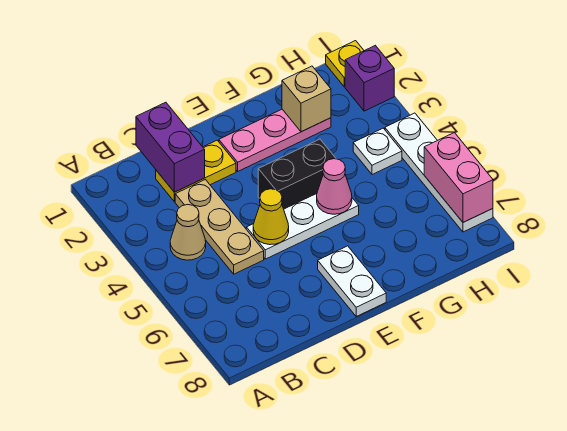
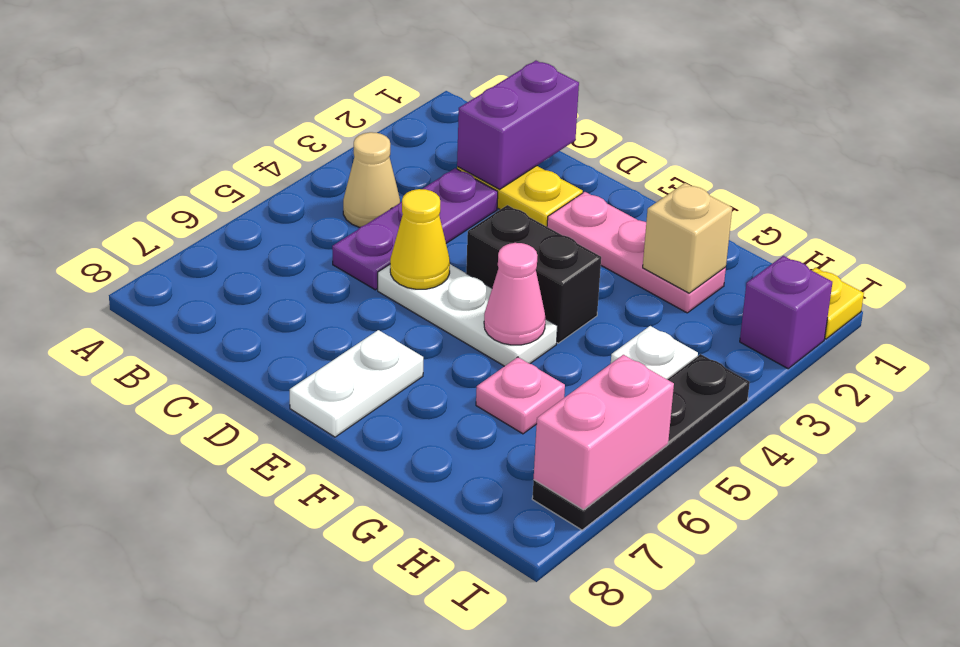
tan plate C3:C5 level 1 -> purple plate C3:C5 level 1
none -> pink plate G6 level 1
white plate I4:I7 level 1 -> black plate I4:I7 level 1

